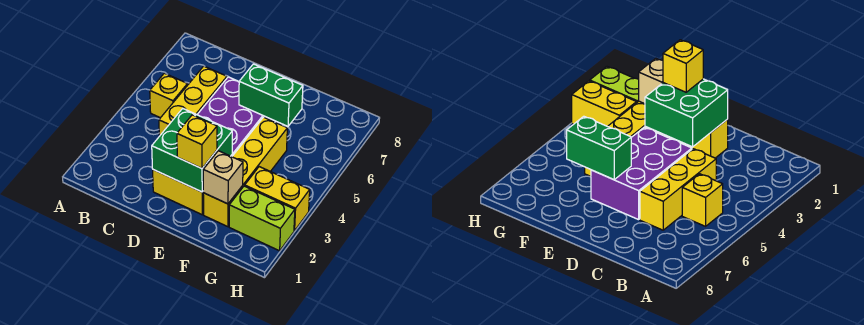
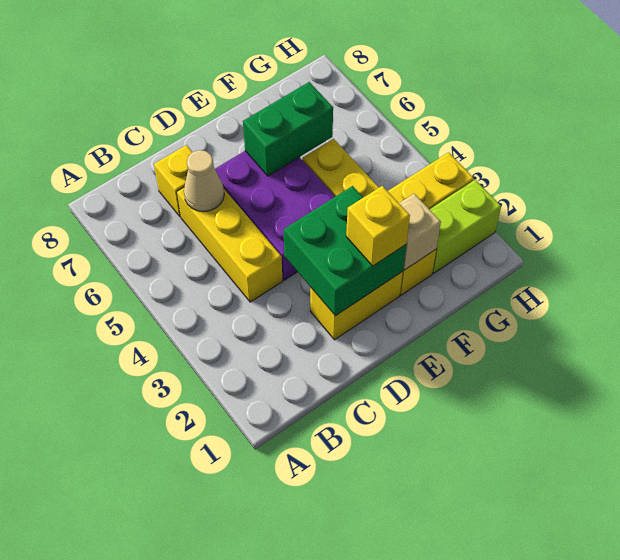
yellow brick B5 level 1 -> yellow brick C7 level 1
none -> tan cone C6 level 2

